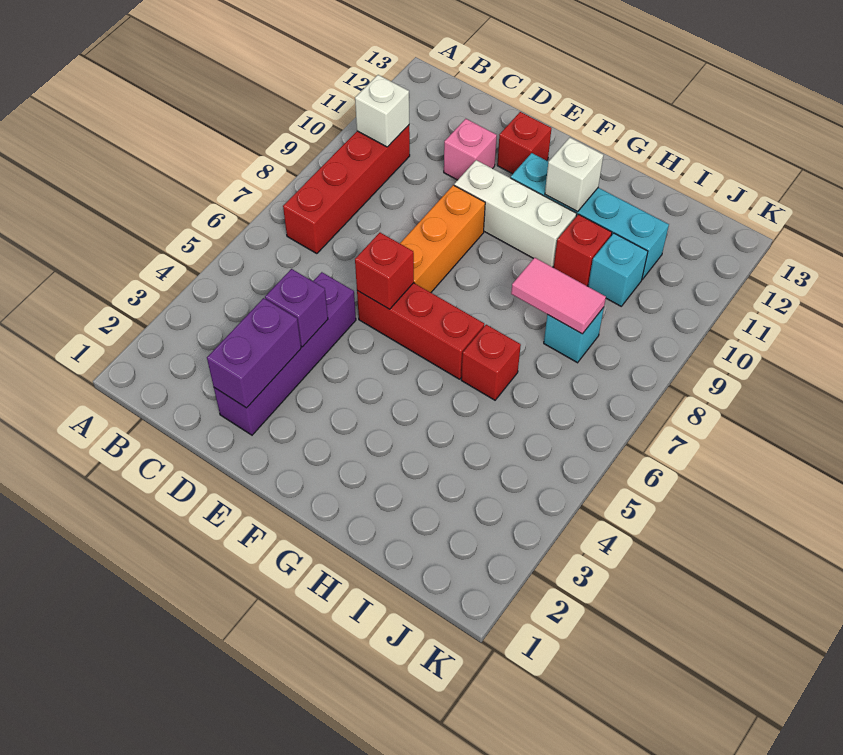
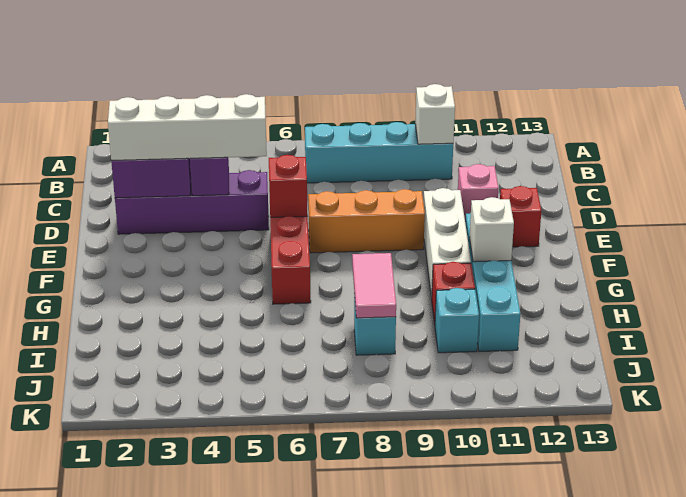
red brick B7:B10 level 1 -> cyan brick B7:B10 level 1
none -> white brick D2:D5 level 3
red brick H6 level 1 -> none

